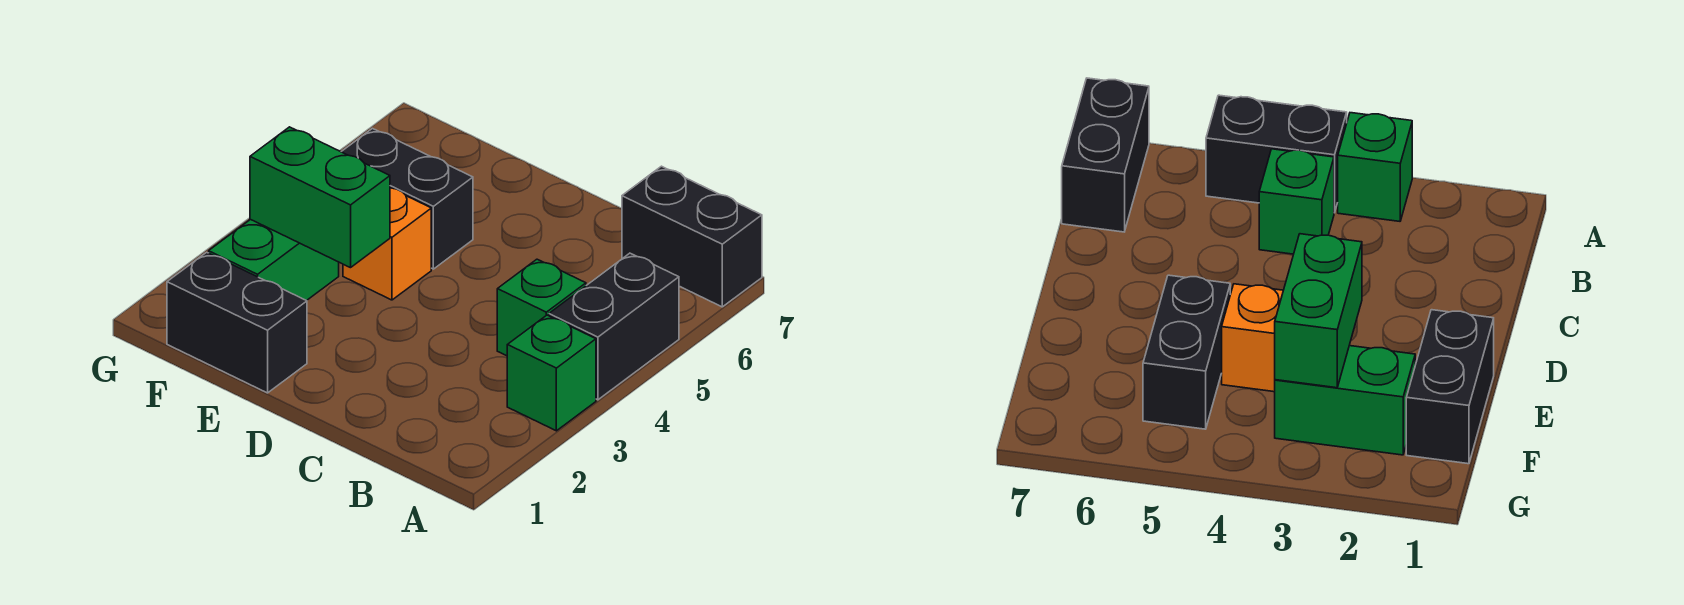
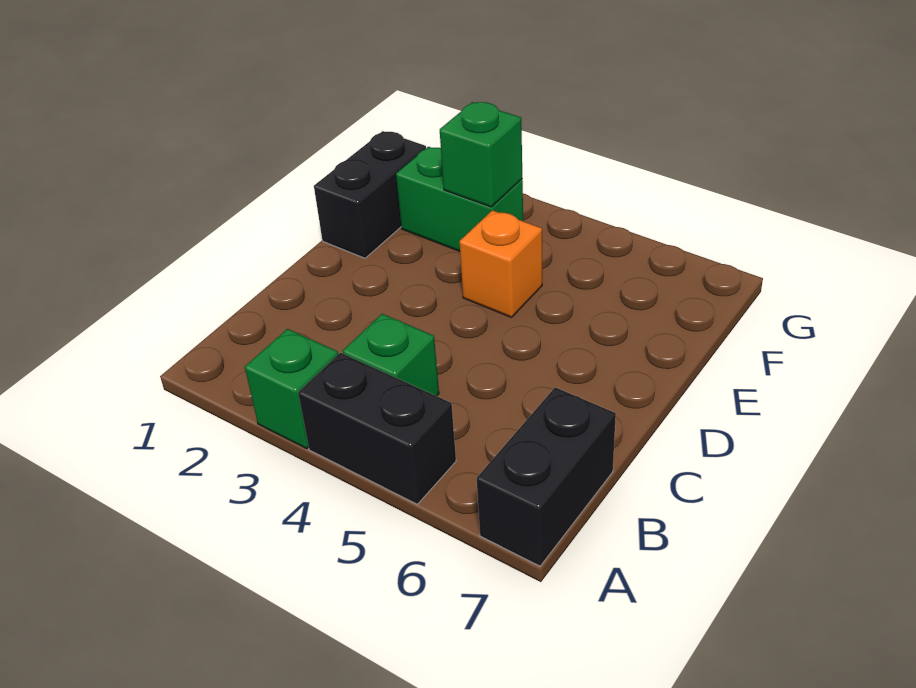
green brick E3:F3 level 2 -> green brick F3 level 2
black brick E5:F5 level 1 -> none

